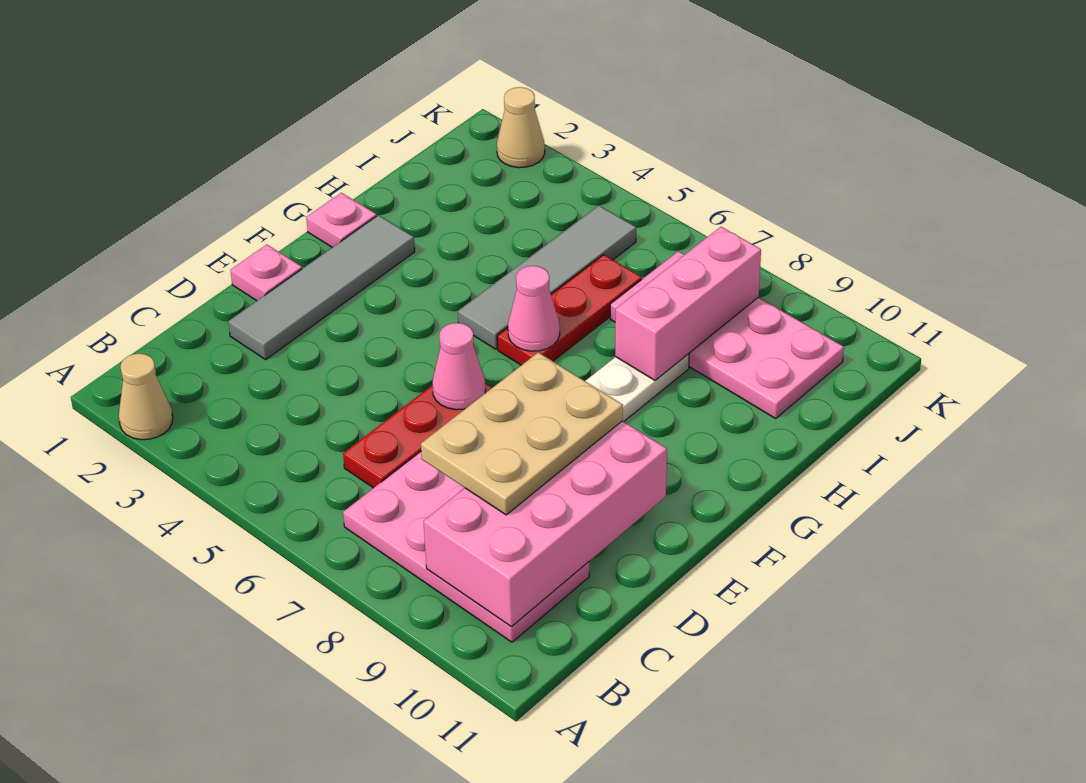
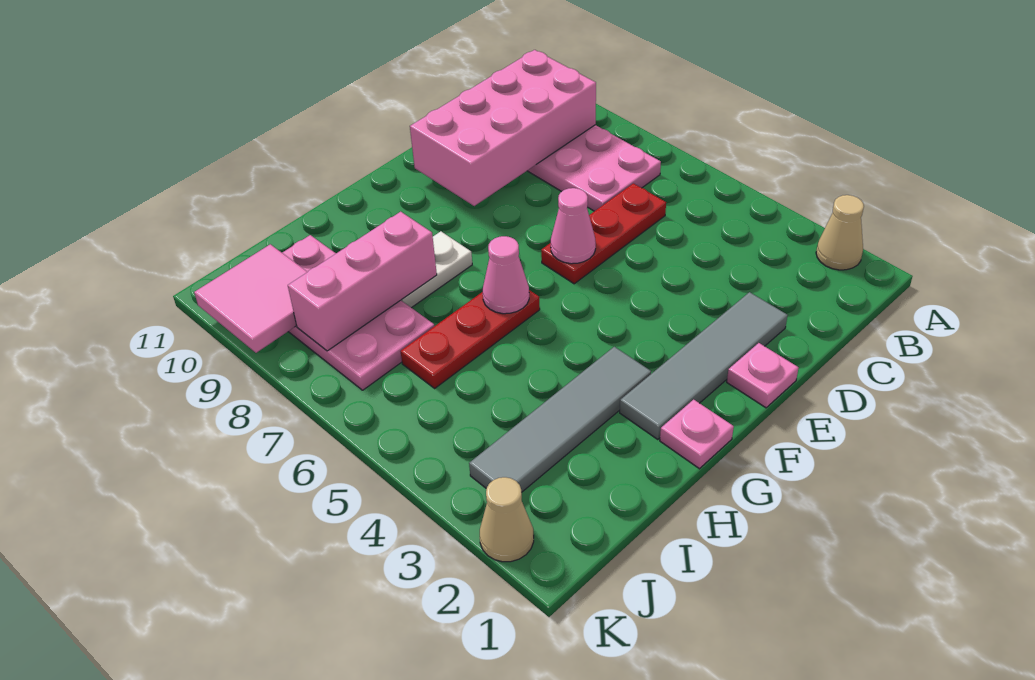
tan plate C8:E9 level 3 -> none
grey tile G5:J5 level 1 -> grey tile G3:J3 level 1
none -> pink tile J9:K10 level 2

